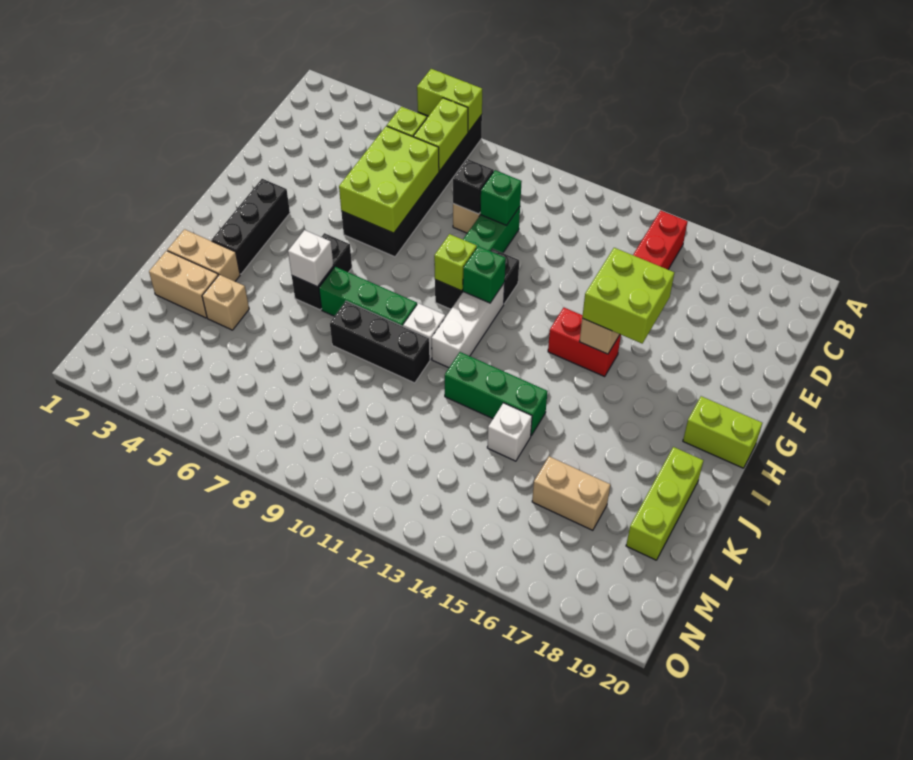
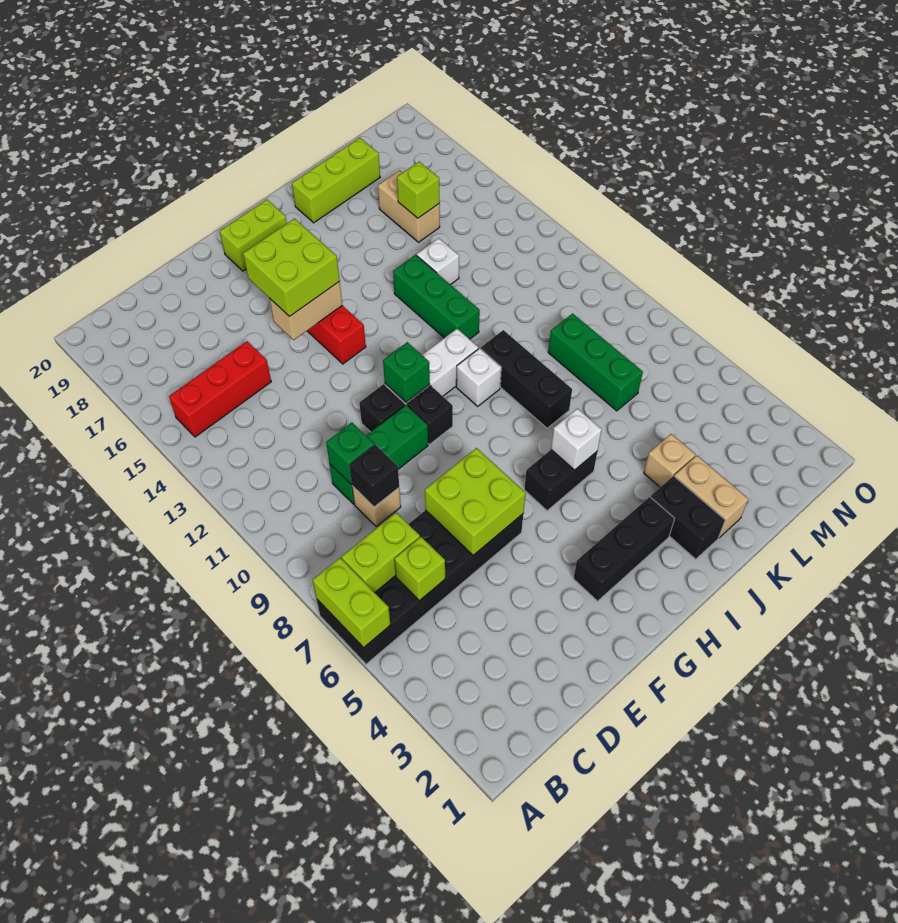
lime brick D6:F7 level 2 -> lime brick E6:F7 level 2
lime brick G10 level 2 -> lime brick L16 level 2
lime brick H19:H20 level 1 -> lime brick G19:H19 level 1
green brick I7:I9 level 1 -> green brick L7:L9 level 1
tan brick J2:J3 level 1 -> black brick J2:J3 level 1

